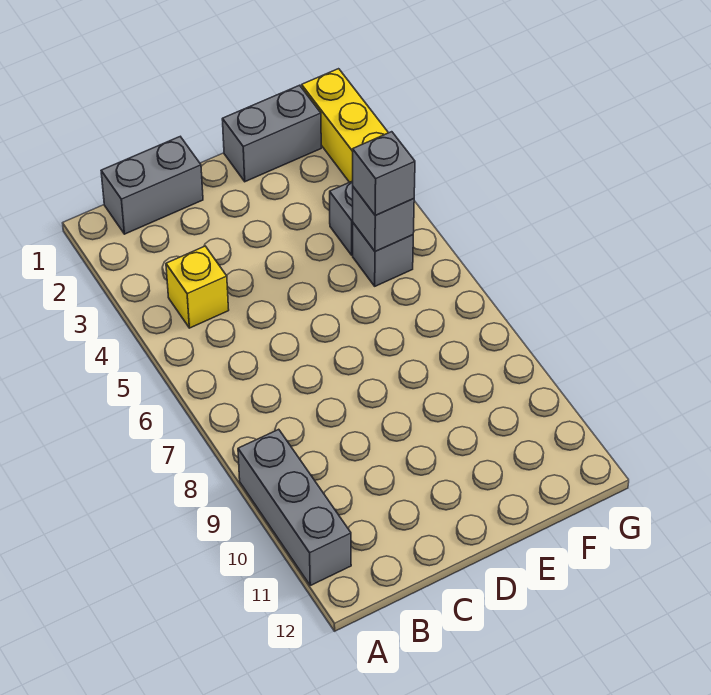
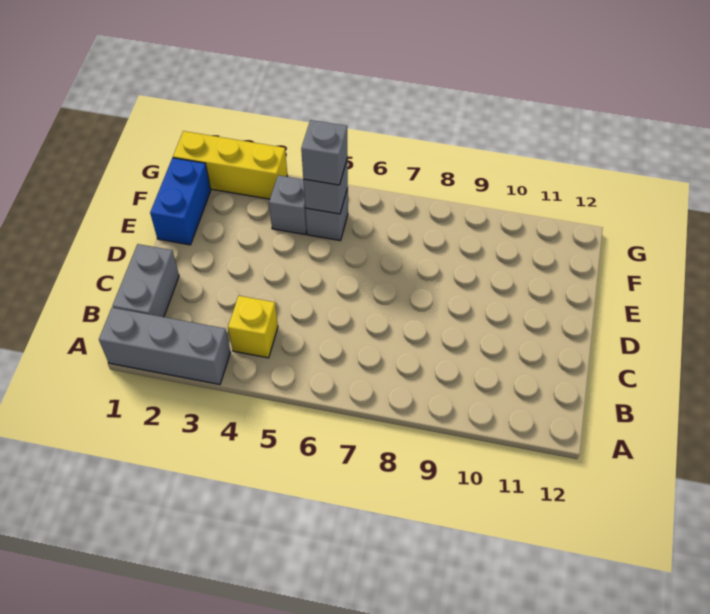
grey brick A9:A11 level 1 -> grey brick A1:A3 level 1
grey brick E1:F1 level 1 -> blue brick E1:F1 level 1

